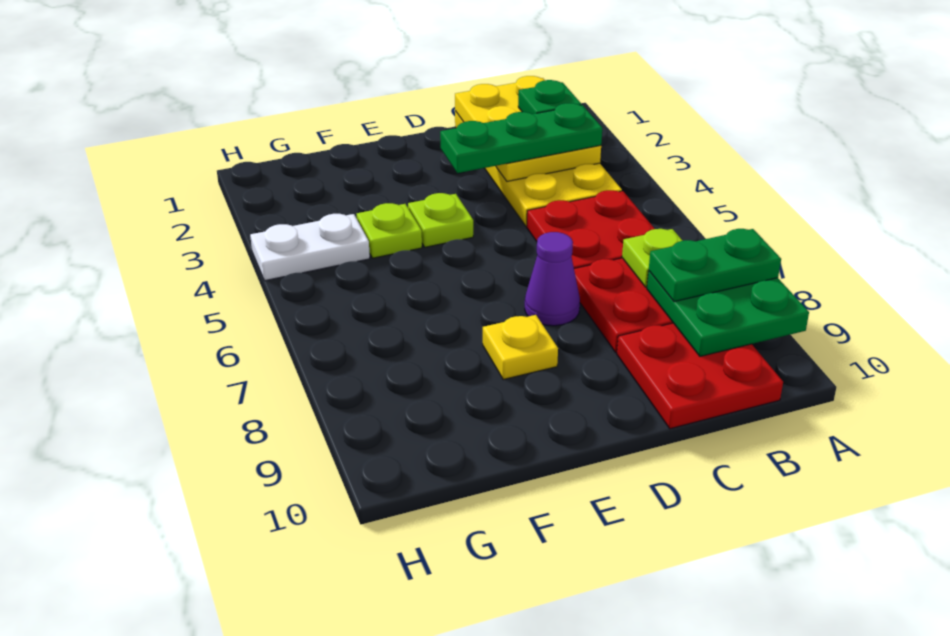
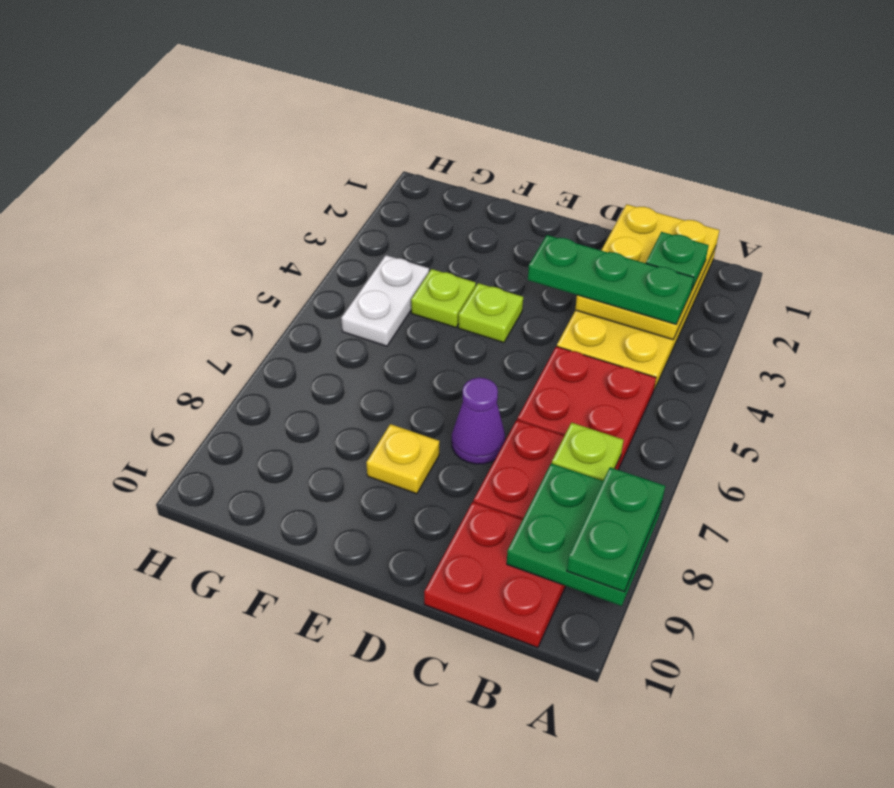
green plate A8:B8 level 3 -> green plate A8:A9 level 3
white plate G4:H4 level 1 -> white plate G4:G5 level 1

